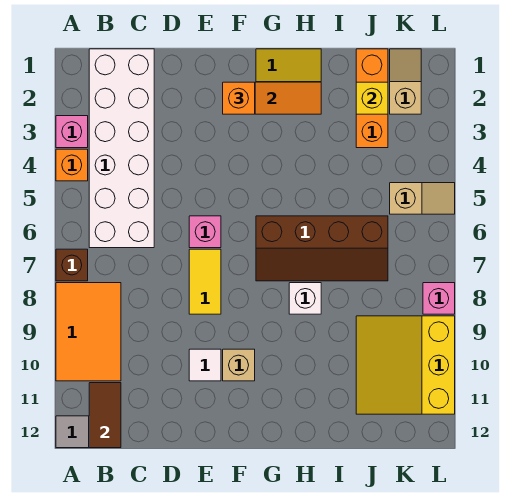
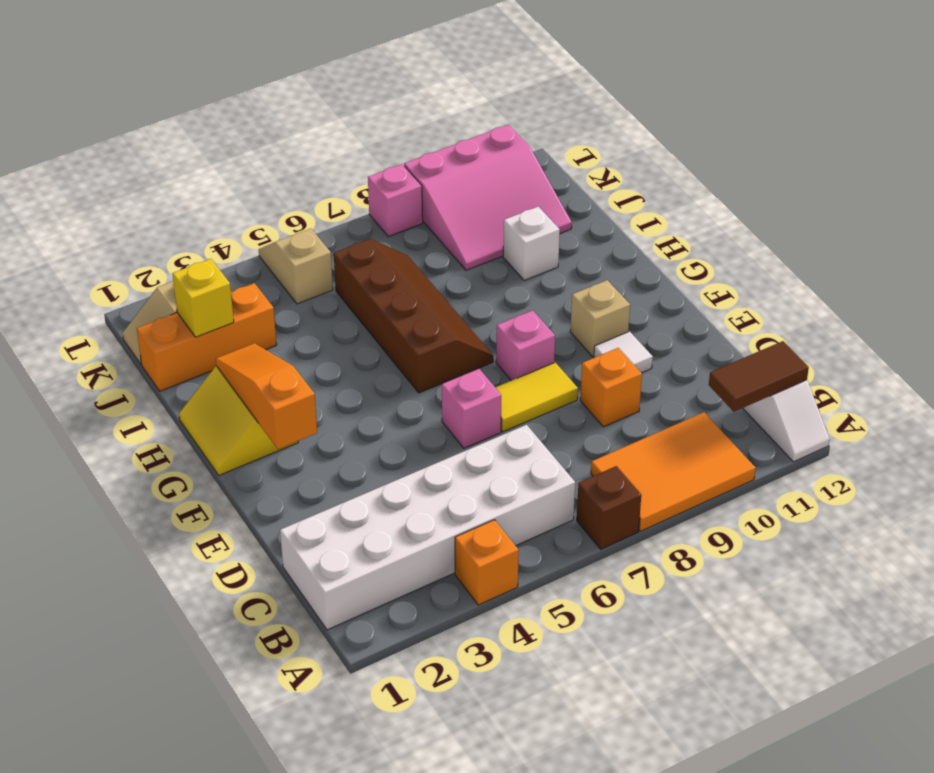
pink brick A3 level 1 -> pink brick F8 level 1
orange brick F2 level 3 -> orange brick D9 level 1
white brick H8 level 1 -> white brick I10 level 1
yellow slope J9:L11 level 1 top L -> pink slope J9:L11 level 1 top L

